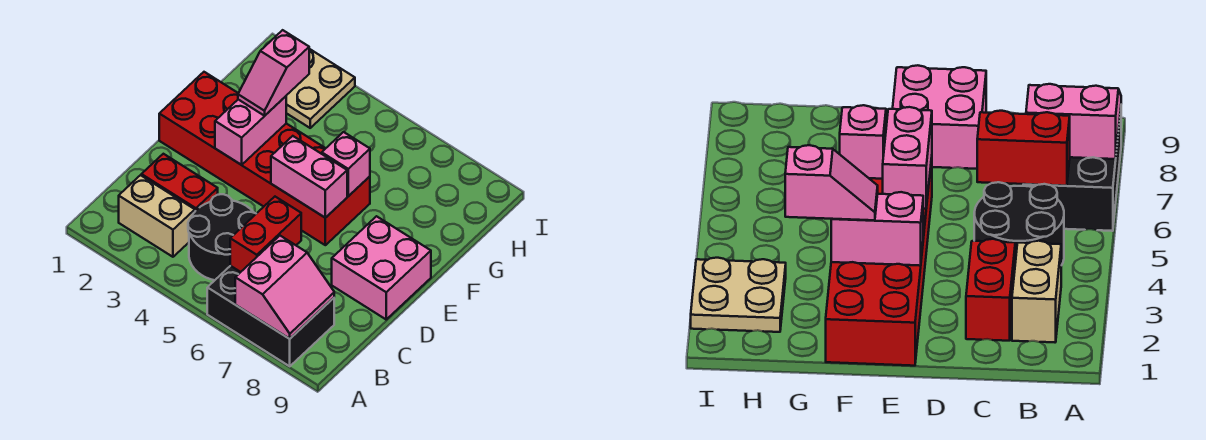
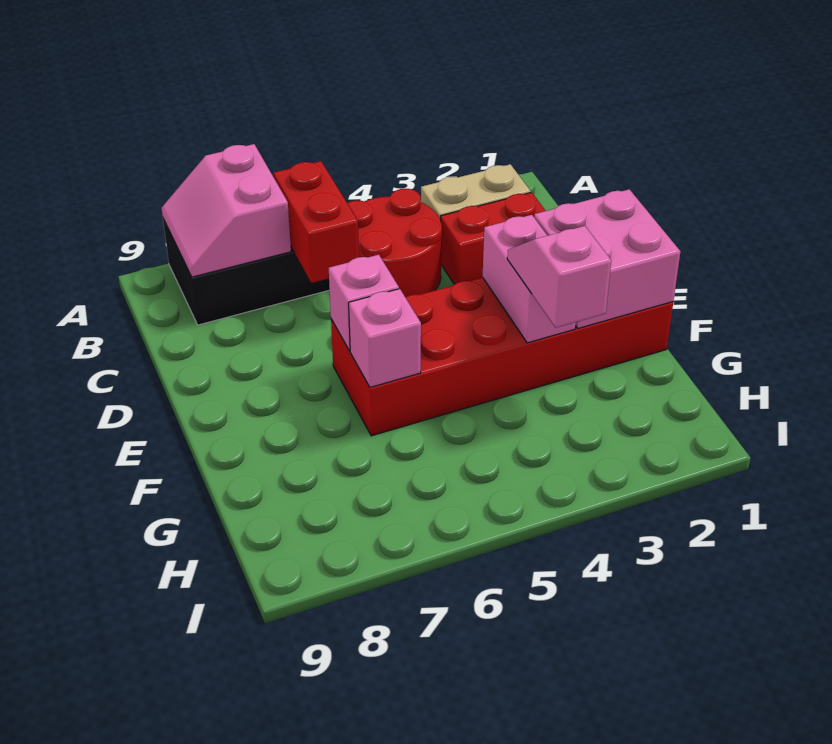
black round brick B4:C5 level 1 -> red round brick B4:C5 level 1
pink brick D8:E9 level 1 -> pink brick E1:F2 level 2
pink brick E5:E6 level 2 -> pink brick E6 level 2
tan plate H2:I3 level 1 -> none

